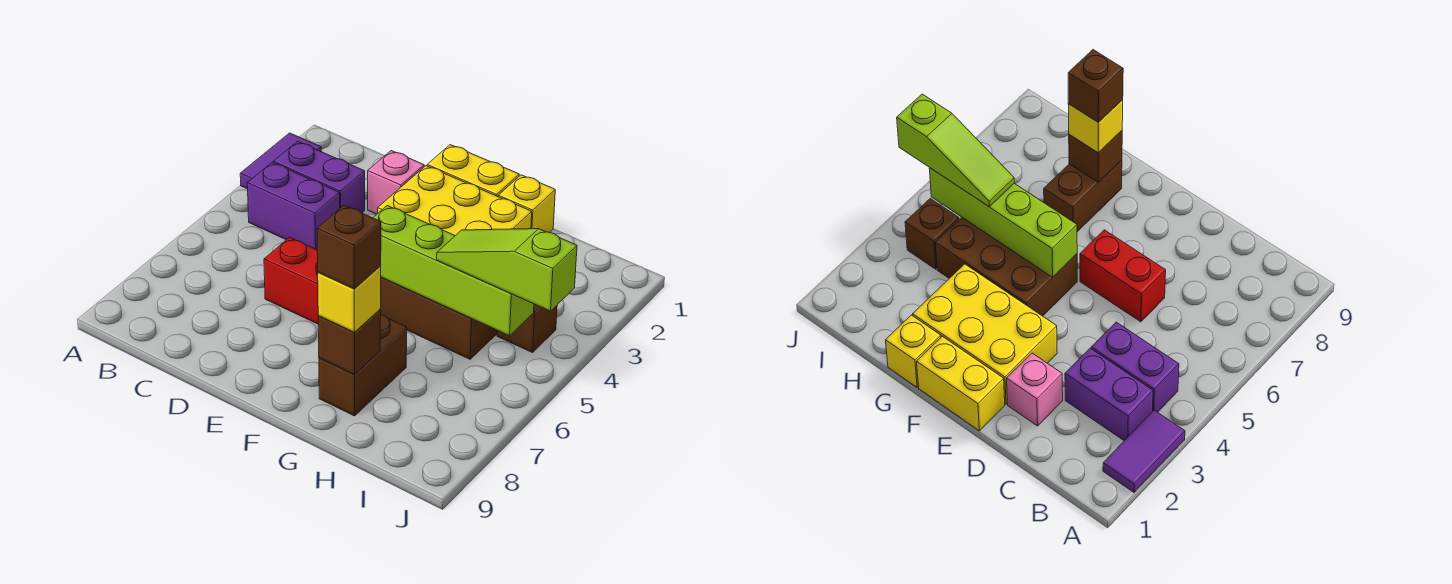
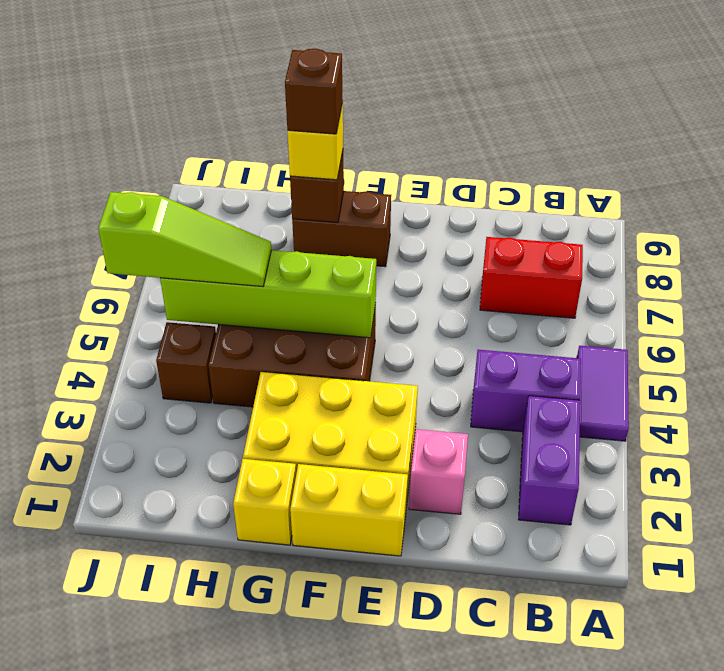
purple tile A2:A3 level 1 -> purple tile A4:A5 level 1
purple brick B3:C3 level 1 -> purple brick B2:B3 level 1
red brick D6:E6 level 1 -> red brick B7:C7 level 1
brown brick G7:G8 level 1 -> brown brick F8:G8 level 1

